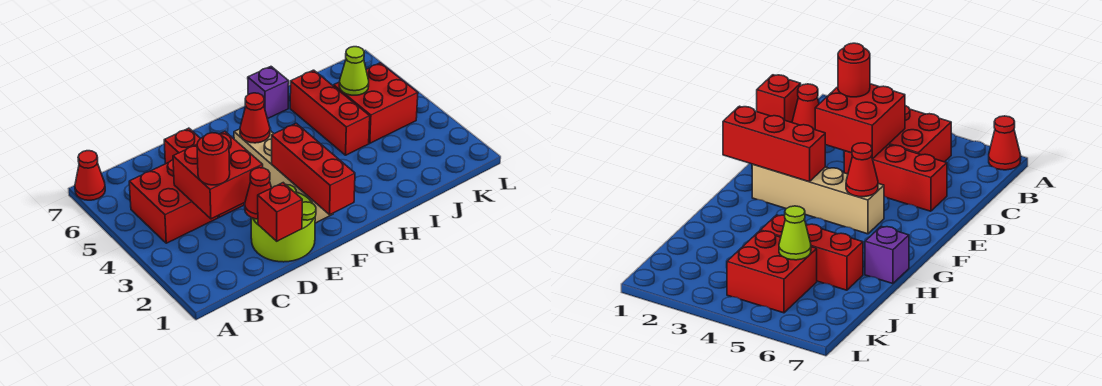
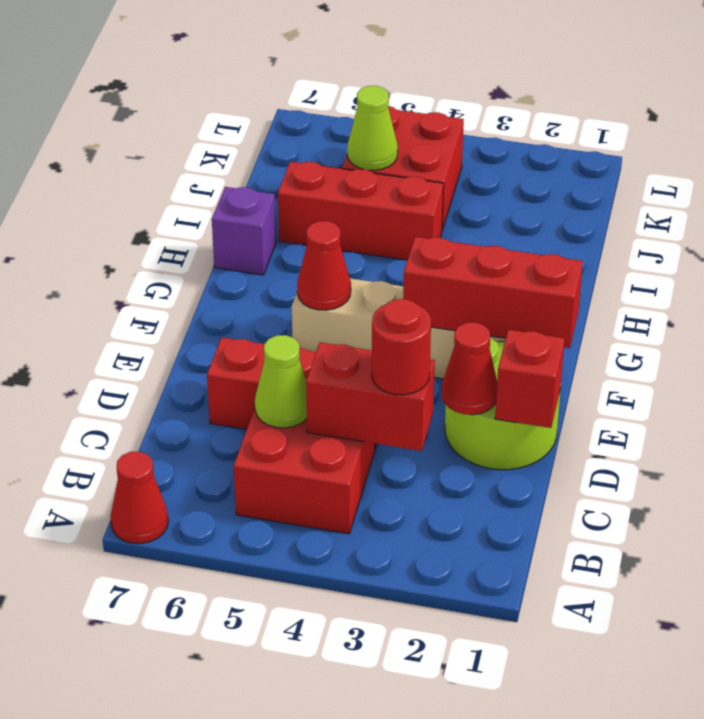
red brick C3:D4 level 2 -> red brick C3:C4 level 2
none -> lime cone C5 level 2

